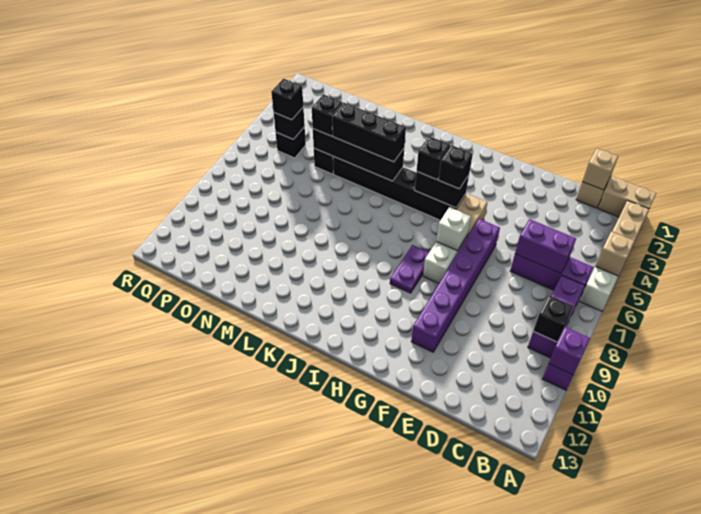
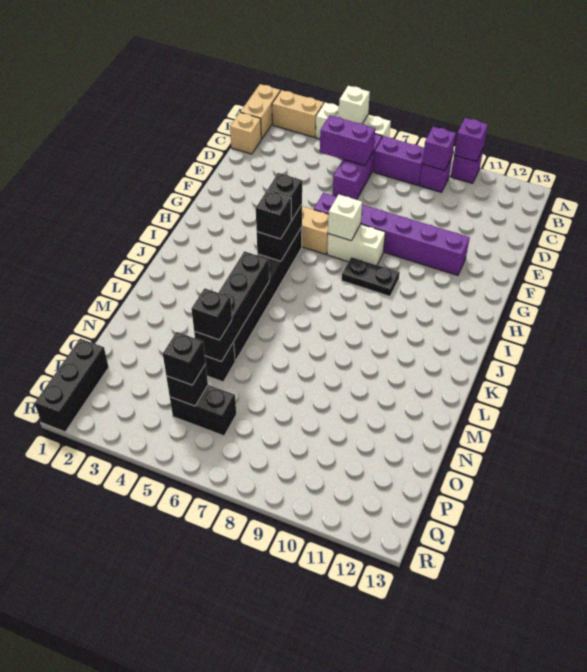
tan brick A5 level 2 -> white brick A5 level 2
black brick B9 level 2 -> purple brick B9 level 2
tan brick C1 level 2 -> none
purple brick C6:D6 level 2 -> purple brick C5:C6 level 2
purple plate H8:H9 level 1 -> black plate H8:H9 level 1
black brick K5:M5 level 3 -> black brick P1:R1 level 1
black brick P5 level 1 -> black brick P5:P6 level 1

